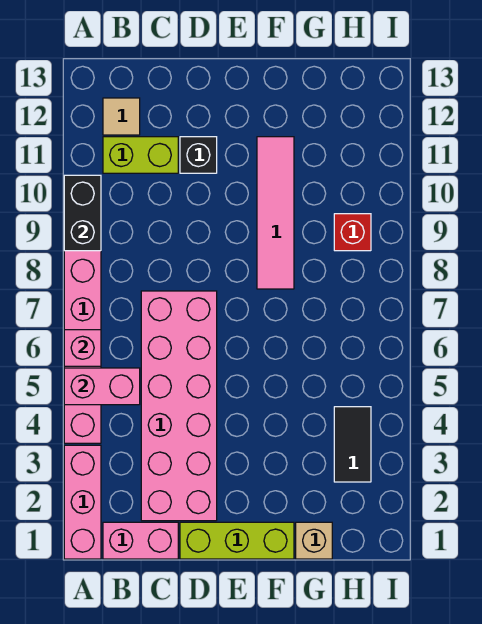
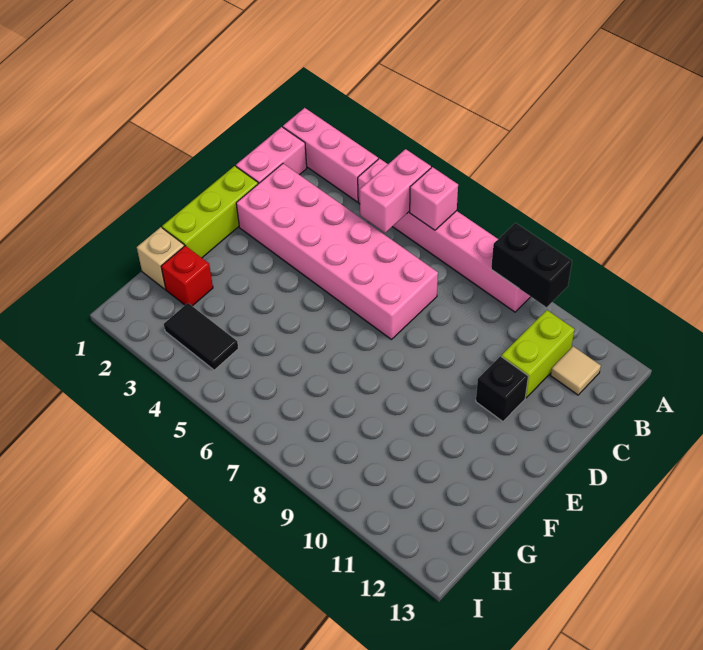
pink tile F8:F11 level 1 -> none
red brick H9 level 1 -> red brick G2 level 1

